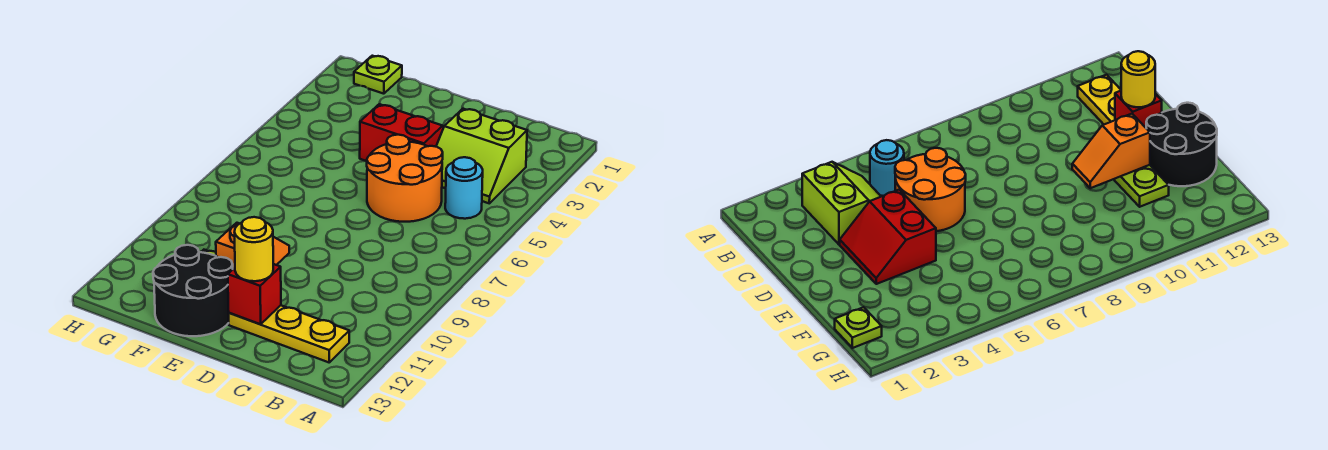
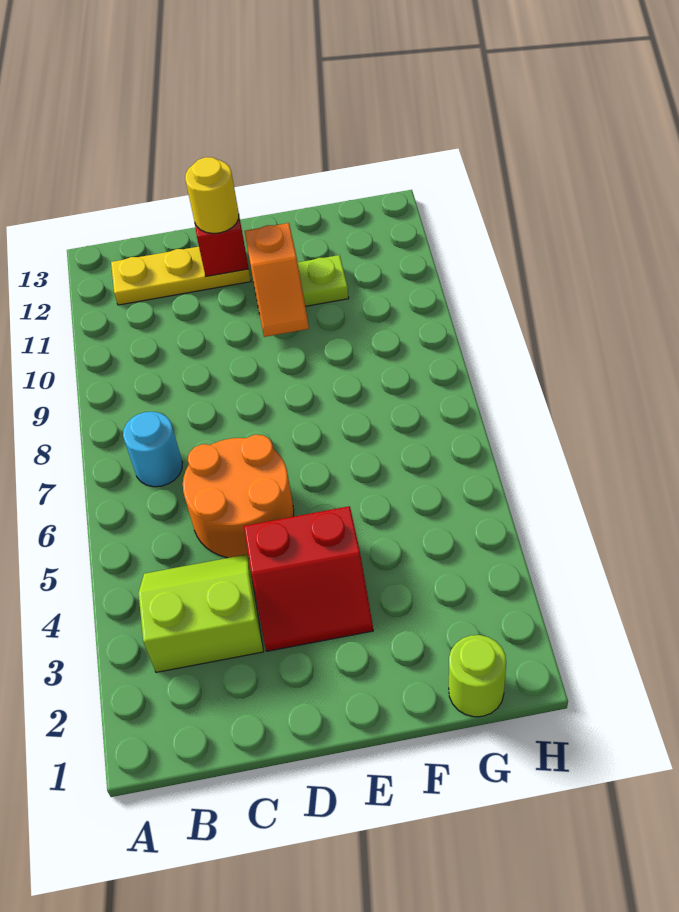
cyan round brick B5 level 1 -> cyan round brick B7 level 1
black round brick E12:F13 level 1 -> none
lime plate G1 level 1 -> lime round brick G1 level 1

